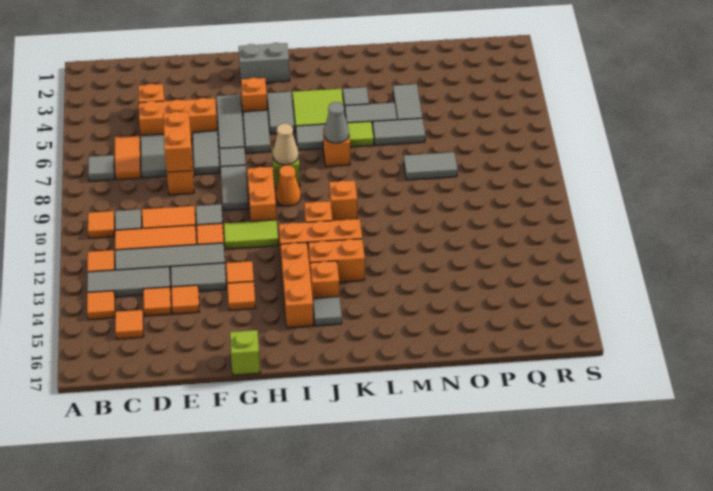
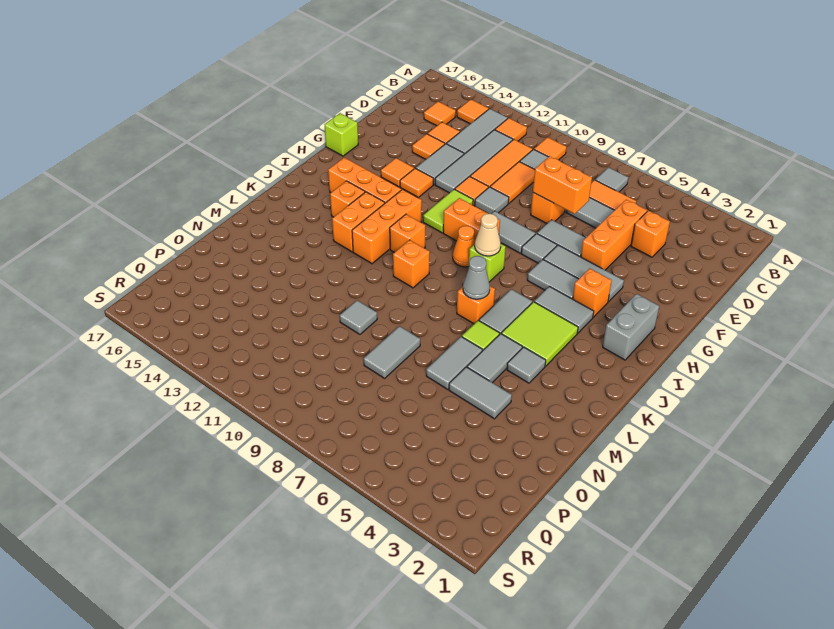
grey tile J15 level 1 -> grey tile N10 level 1

